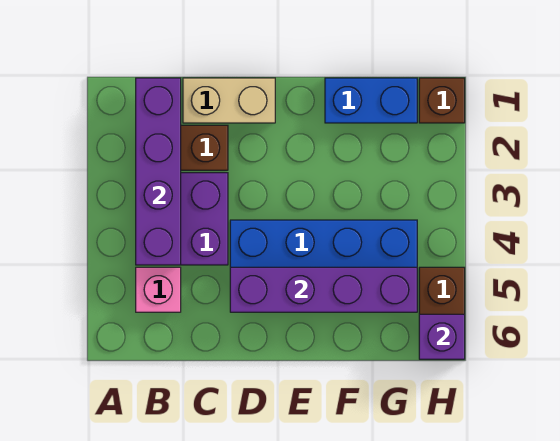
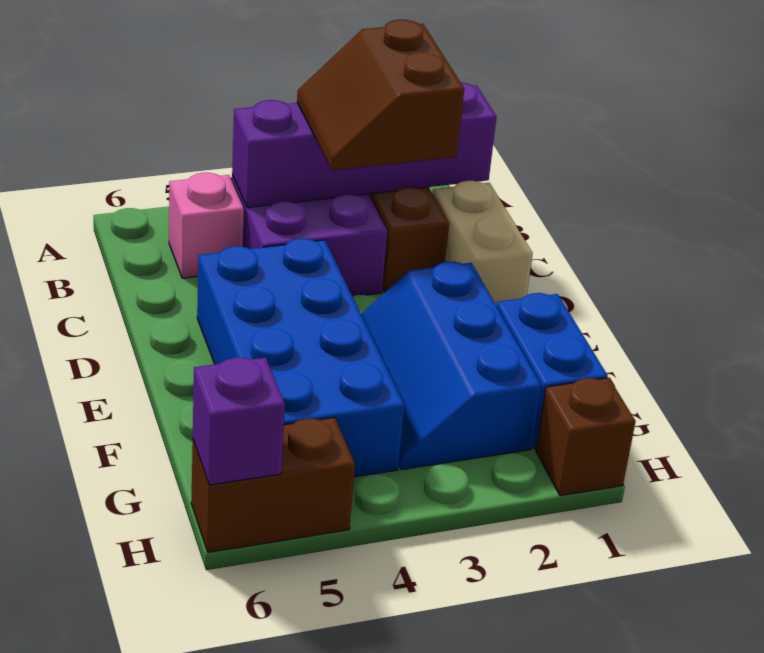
none -> brown slope B2:C3 level 3 top 2
purple brick D5:G5 level 2 -> none
none -> blue slope E2:G3 level 1 top 2

